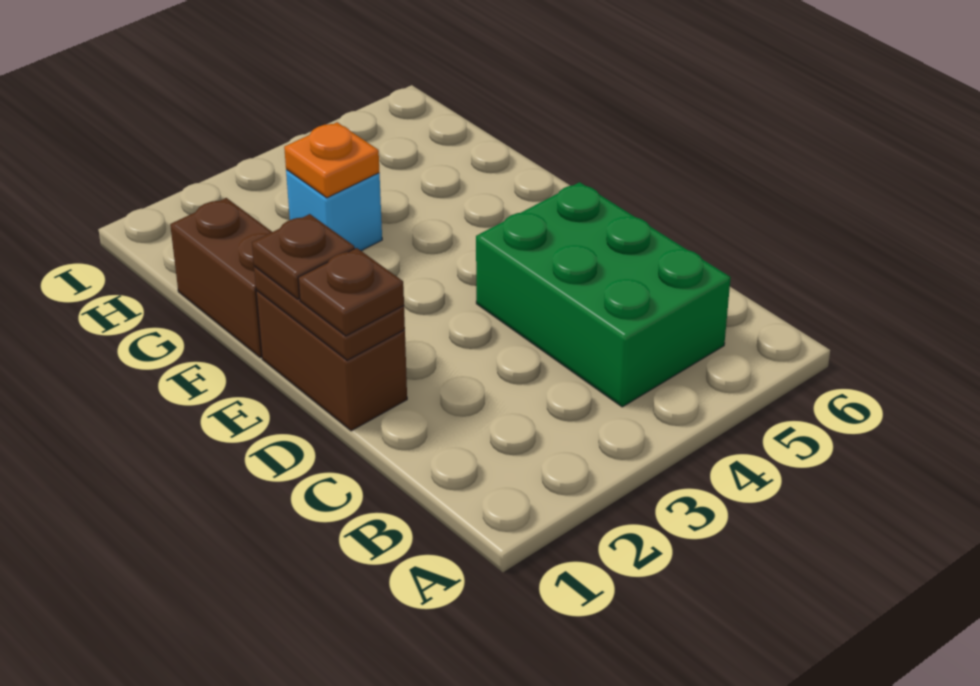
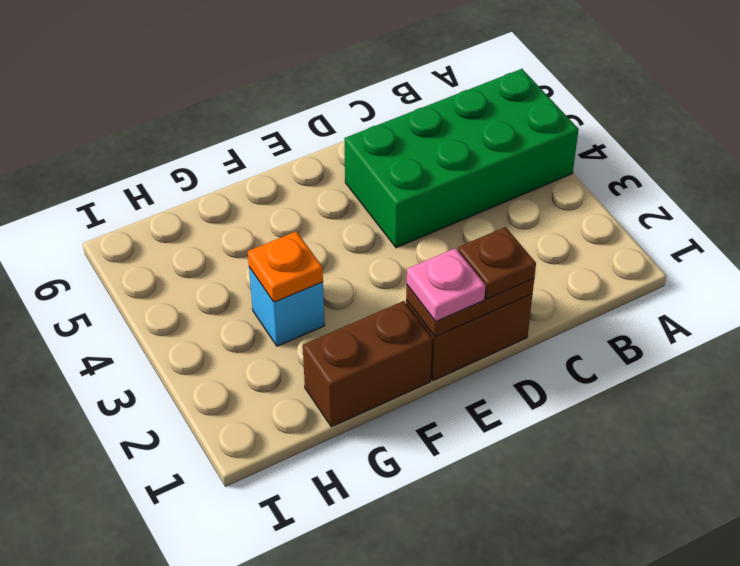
green brick B4:D5 level 1 -> green brick A4:D5 level 1
brown plate E1 level 3 -> pink plate E1 level 3

